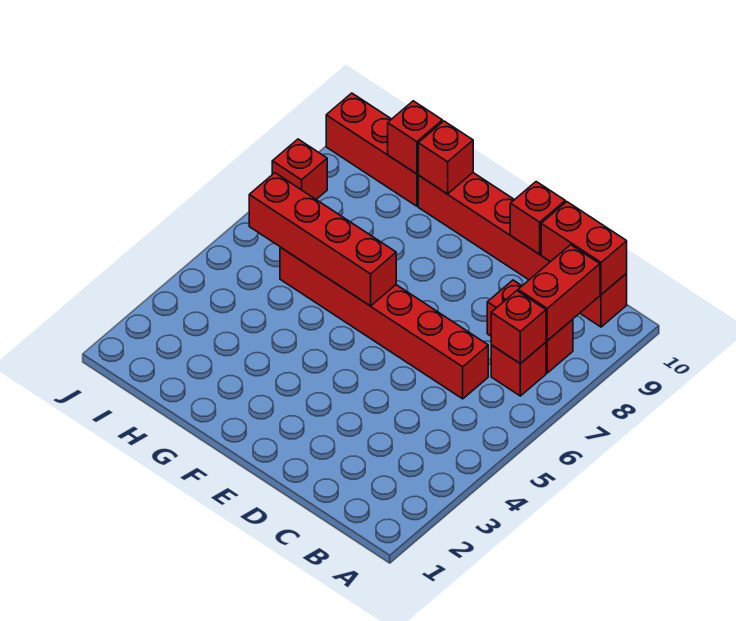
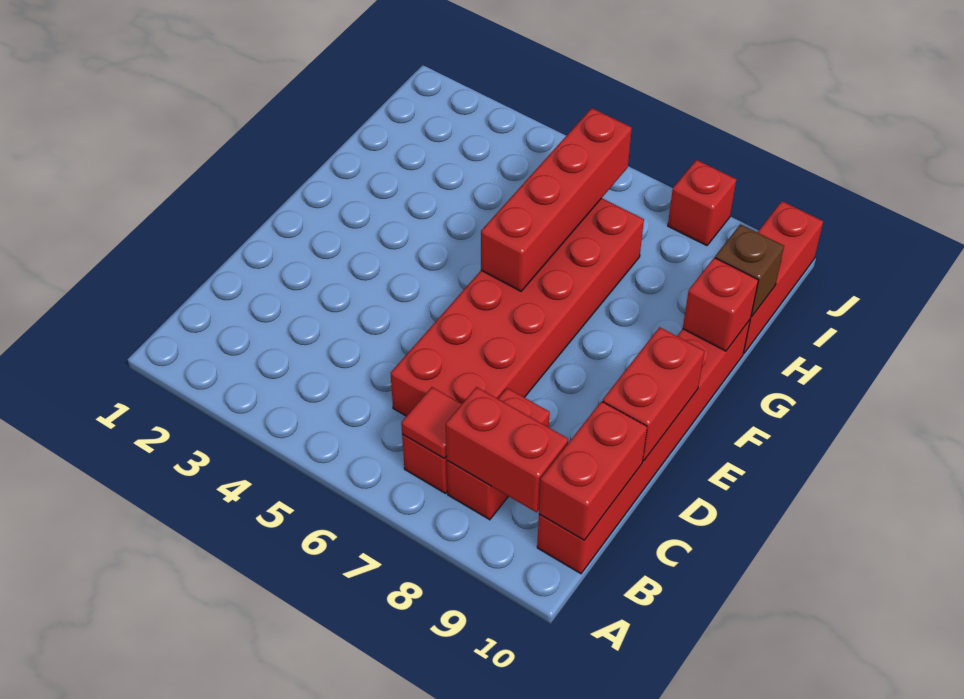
red brick B7 level 2 -> red tile B7 level 2
red brick C6:H6 level 1 -> red brick C6:H7 level 1
red brick D10 level 2 -> red brick D10:E10 level 2
red brick H10 level 2 -> brown brick H10 level 2

